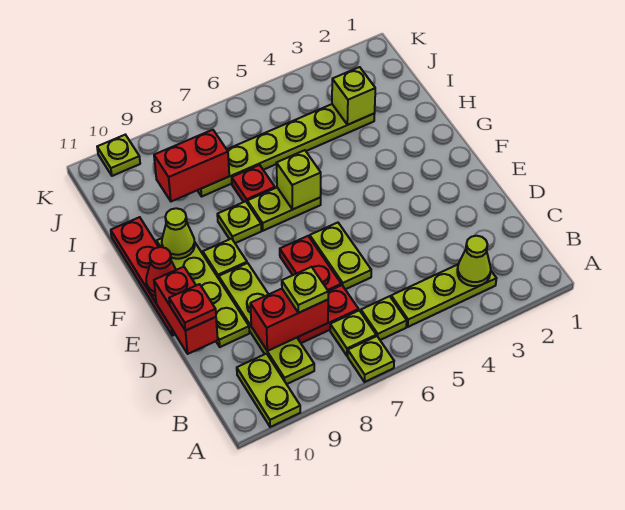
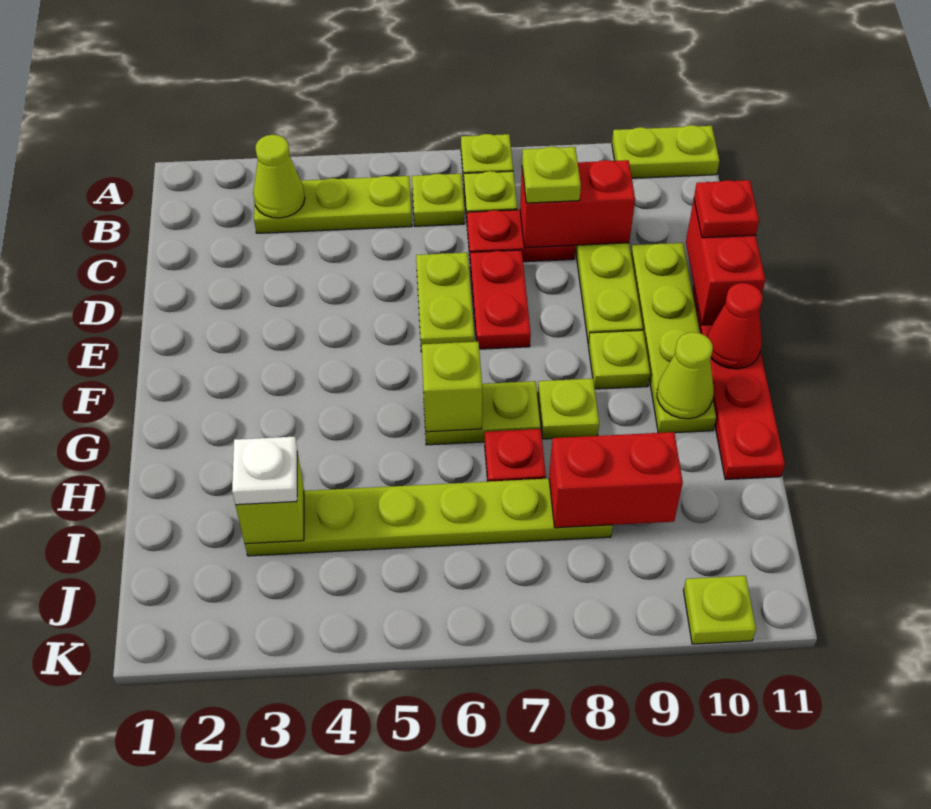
lime plate A10:B10 level 1 -> lime plate A10:A11 level 1
none -> white plate I3 level 3

